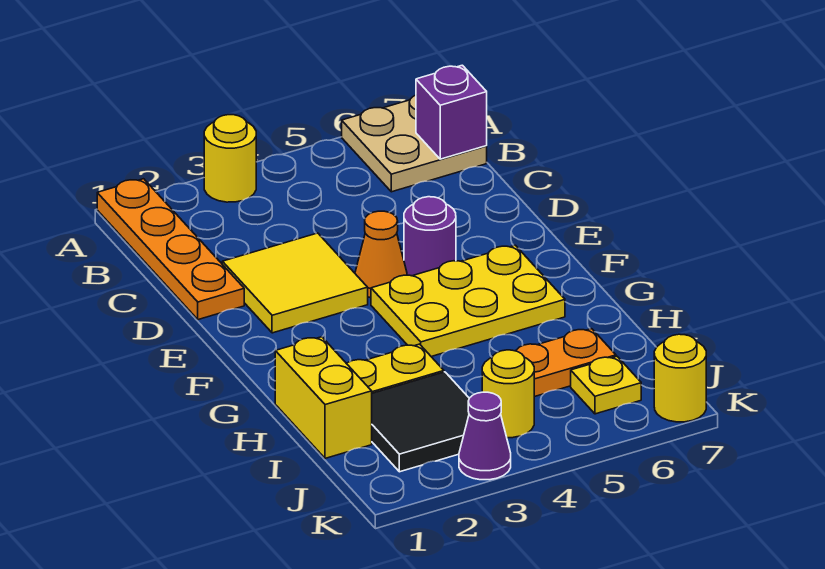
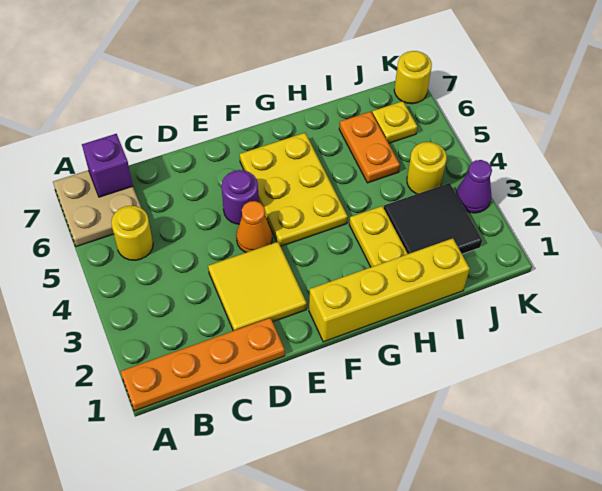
yellow round brick A3 level 1 -> yellow round brick B5 level 1
yellow brick H1:I1 level 1 -> yellow brick F1:I1 level 1

